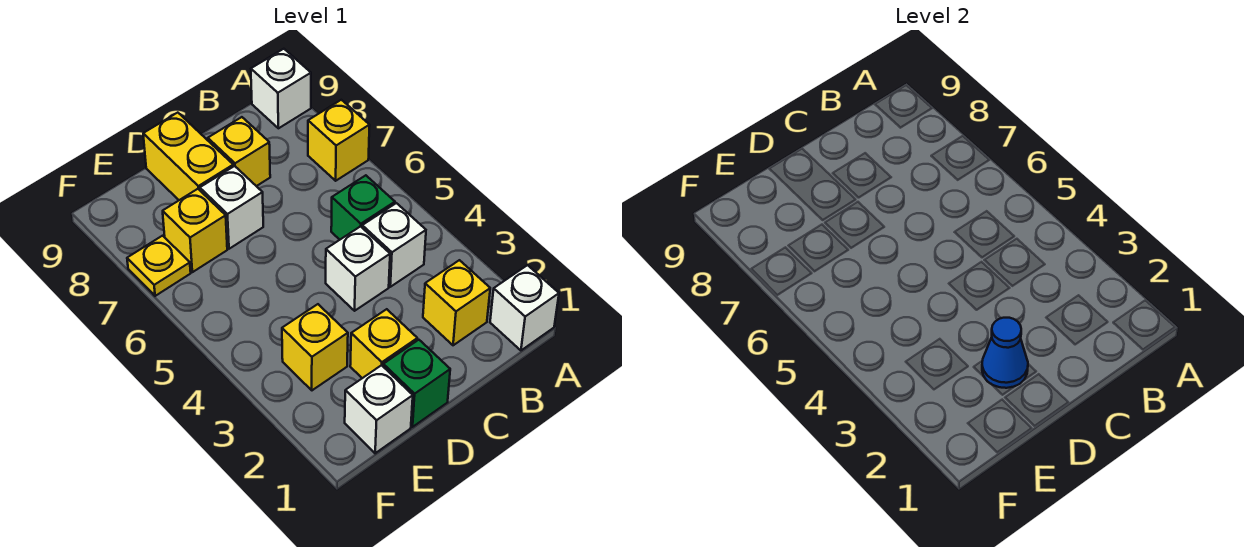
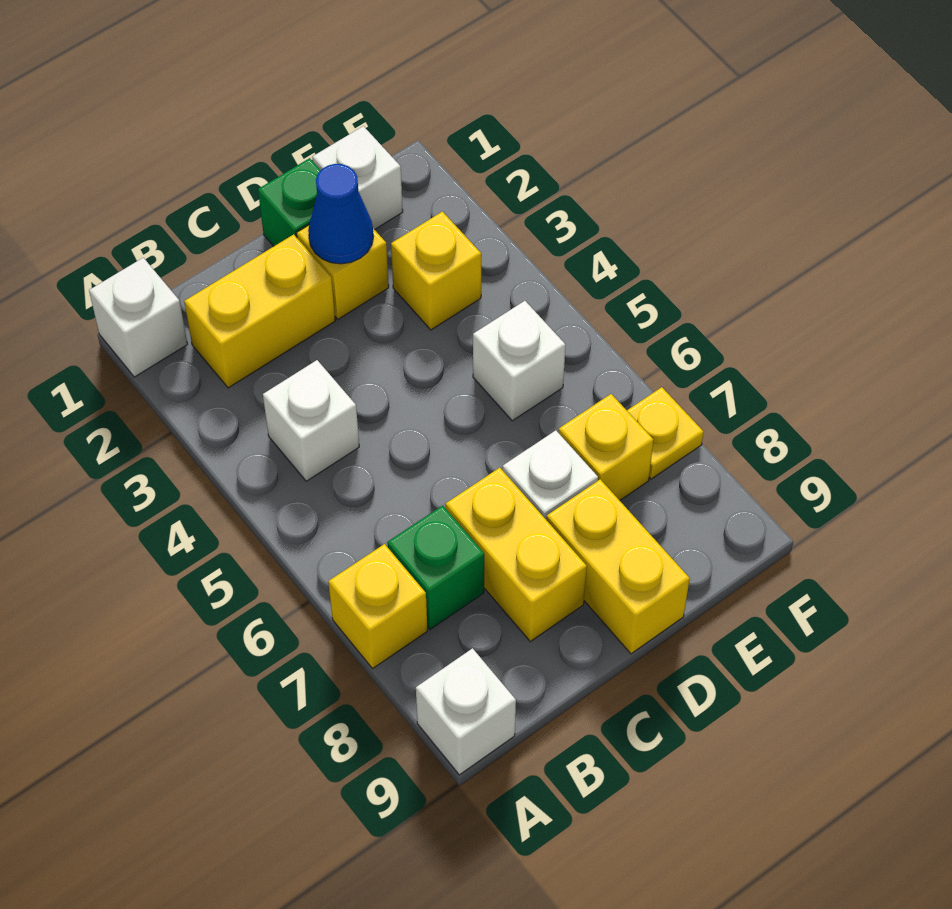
yellow brick B2 level 1 -> yellow brick B2:C2 level 1
green brick B5 level 1 -> green brick B7 level 1
white brick C4 level 1 -> white brick E5 level 1
yellow brick C8 level 1 -> yellow brick C7:C8 level 1

